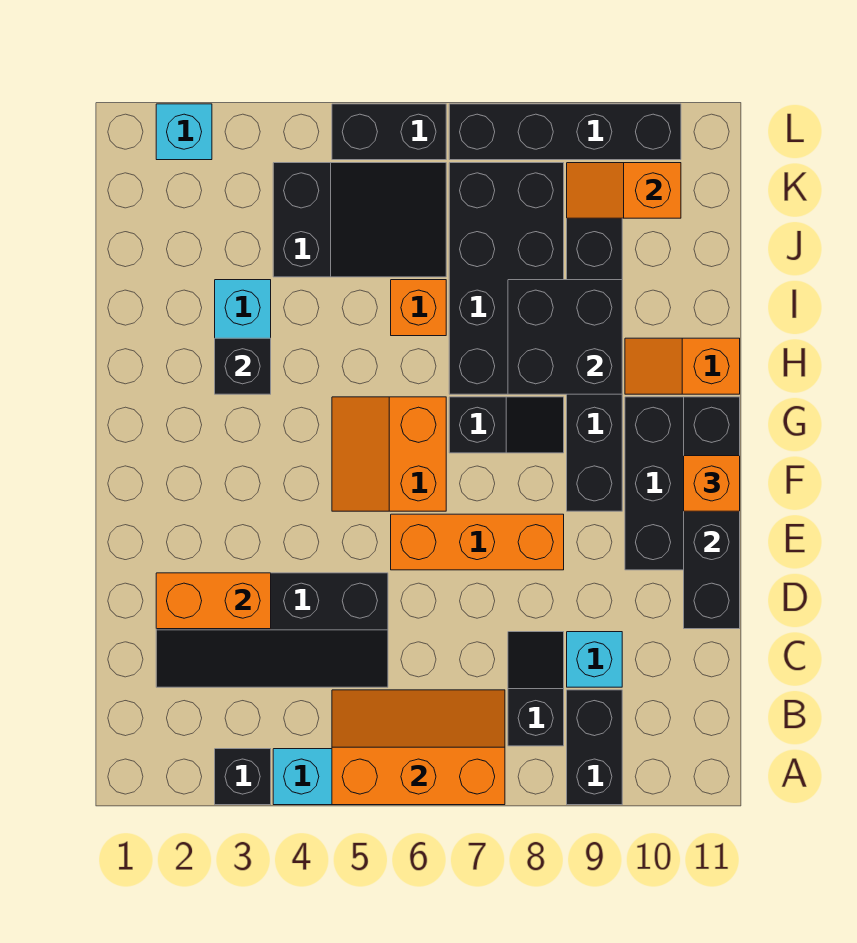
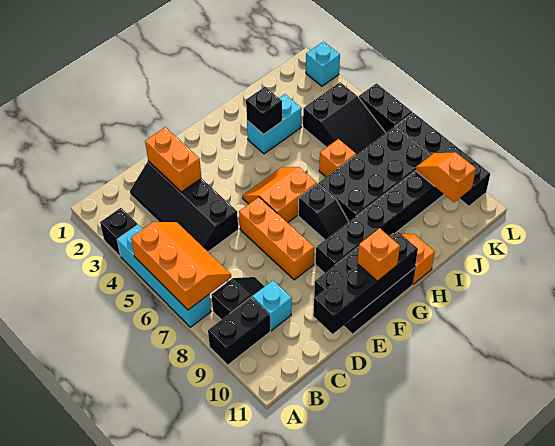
black brick H8:I9 level 2 -> none

